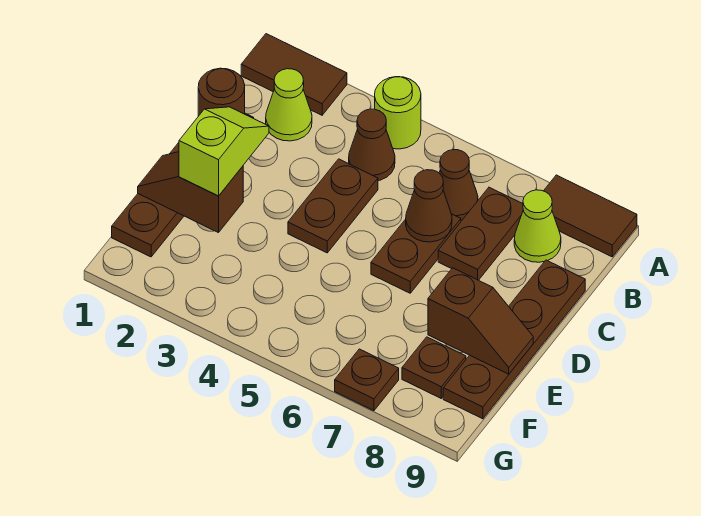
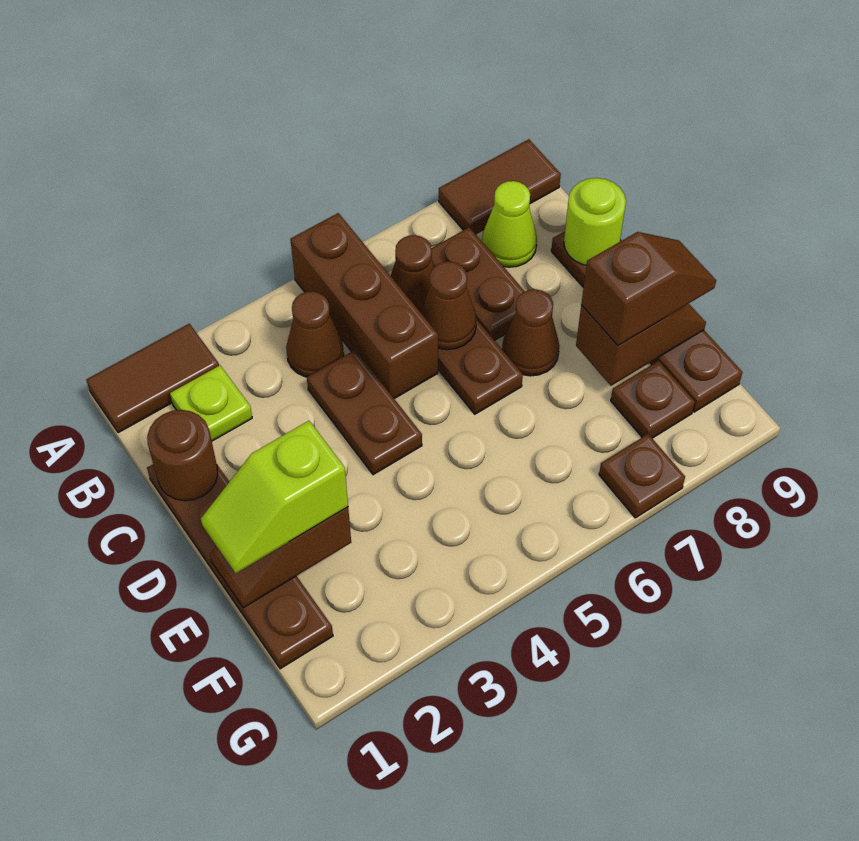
lime round brick A4 level 1 -> lime round brick C9 level 2
none -> brown brick A5:C5 level 1
lime cone B2 level 1 -> lime plate B2 level 1
lime slope D2:E2 level 3 top E -> lime slope E1:E2 level 3 top 2
none -> brown cone D7 level 1
none -> brown slope E8:E9 level 3 top 8

